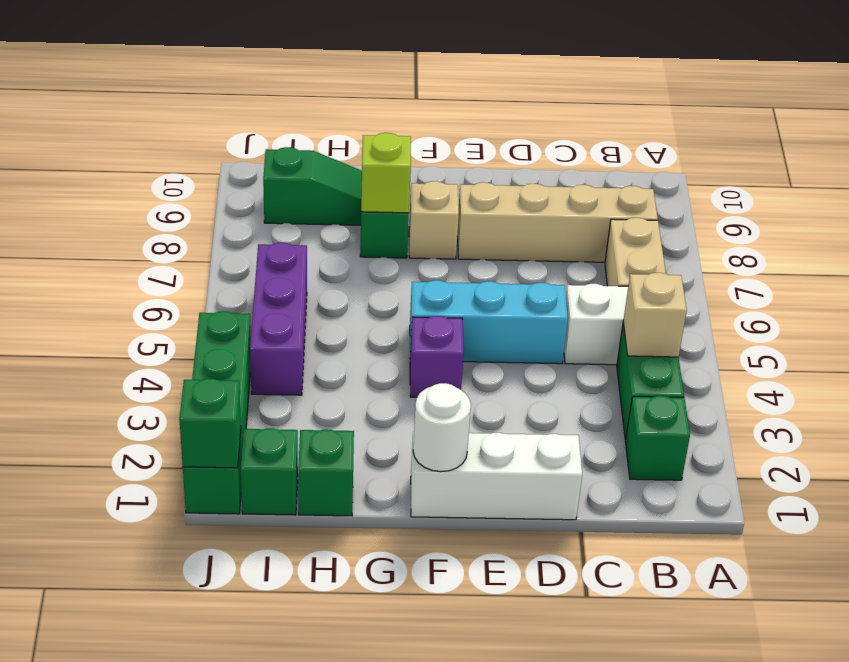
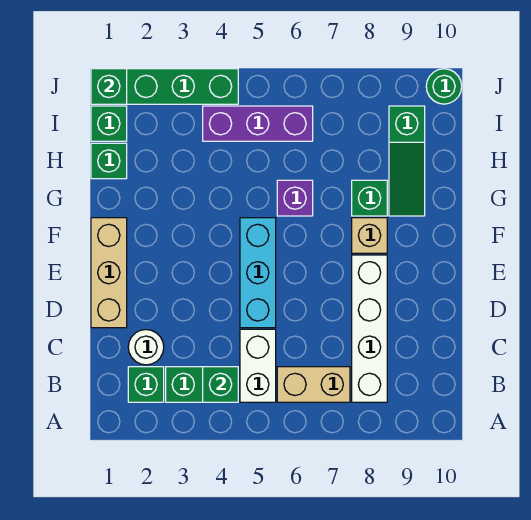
tan brick B4 level 2 -> green brick B4 level 2
tan brick B8:E8 level 1 -> white brick B8:E8 level 1
white brick D1:F1 level 1 -> tan brick D1:F1 level 1
white round brick F1 level 2 -> white round brick C2 level 1
purple brick F4 level 1 -> purple brick G6 level 1
lime brick G8 level 2 -> none
none -> green round brick J10 level 1

